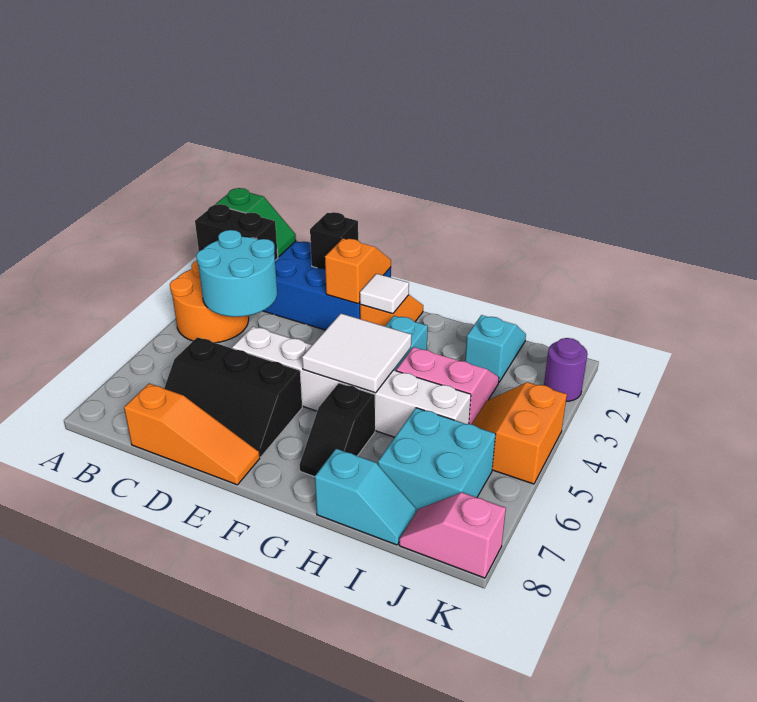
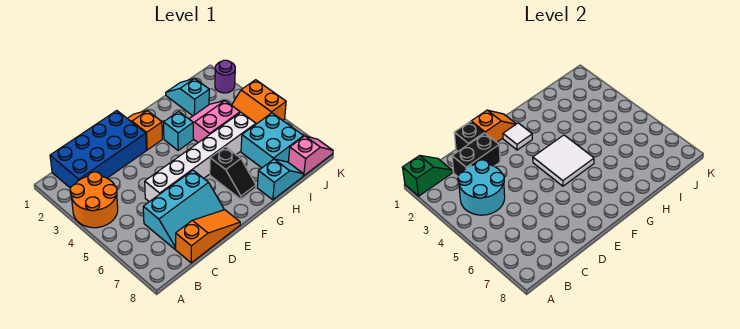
black brick A2:B2 level 2 -> black brick C2:D2 level 2
black slope C6:E7 level 1 top 6 -> cyan slope C6:E7 level 1 top 6
orange slope E1:E2 level 2 top 2 -> orange slope E1:F1 level 2 top E
pink slope J8:K8 level 1 top K -> pink slope J8:K8 level 1 top J

